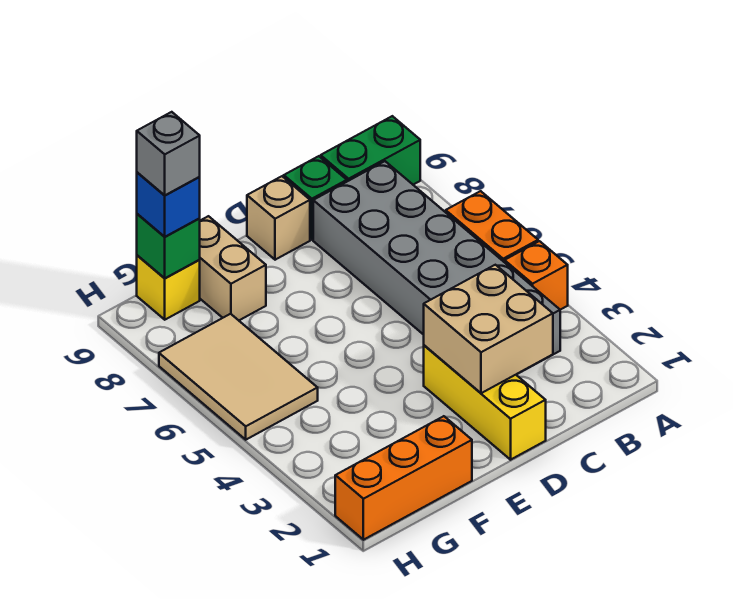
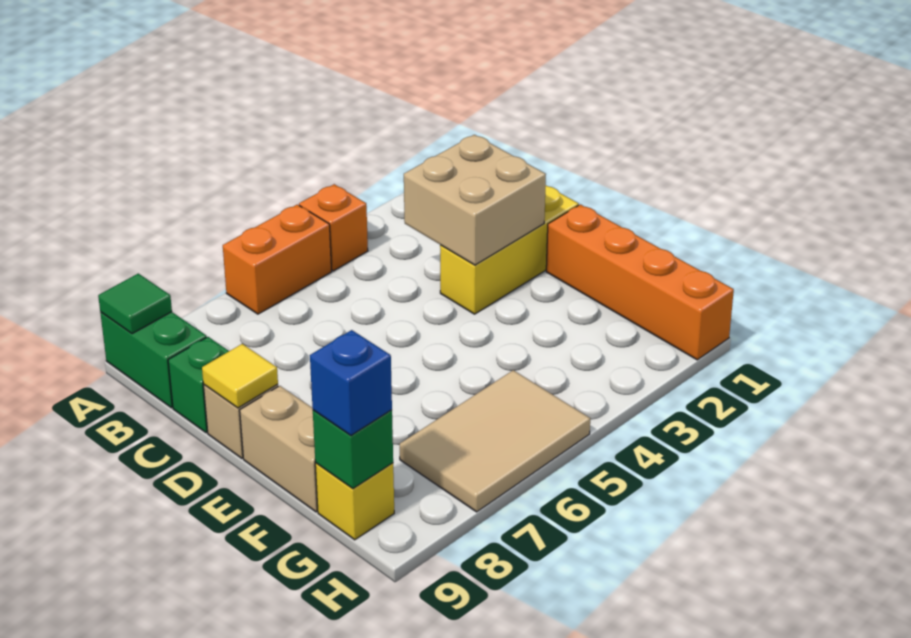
none -> green tile A9 level 2
grey brick B3:C8 level 1 -> none
none -> yellow tile D9 level 2
orange brick F1:H1 level 1 -> orange brick E1:H1 level 1
tan brick F8:F9 level 1 -> tan brick E9:F9 level 1
grey brick G9 level 4 -> none

